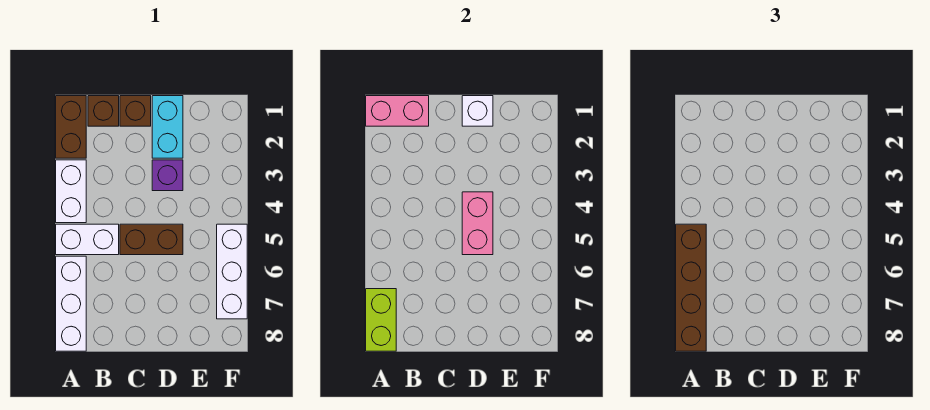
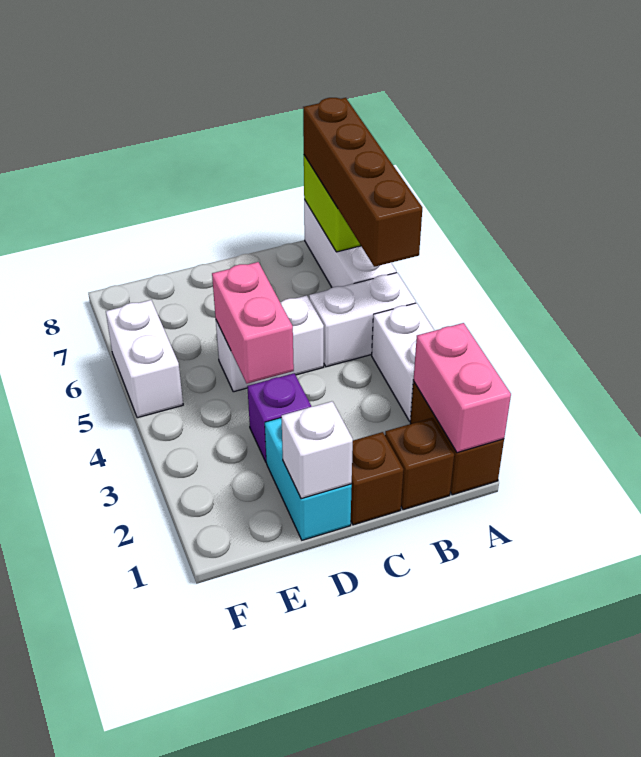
pink brick A1:B1 level 2 -> pink brick A1:A2 level 2
brown brick C5:D5 level 1 -> white brick C5:D5 level 1
white brick F5:F7 level 1 -> white brick F5:F6 level 1

